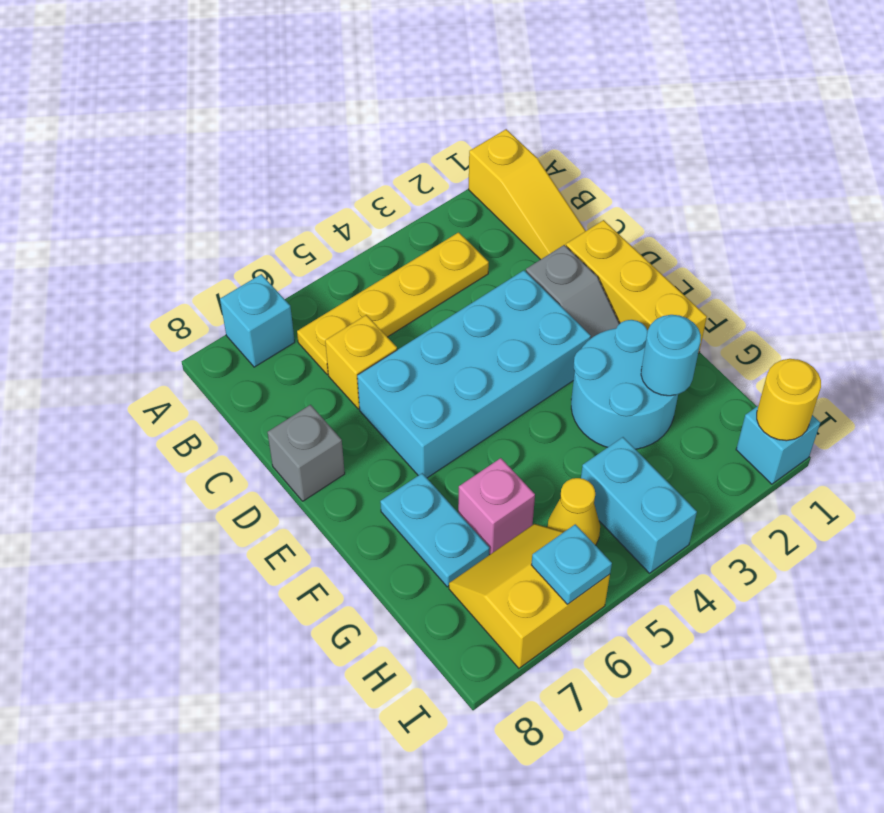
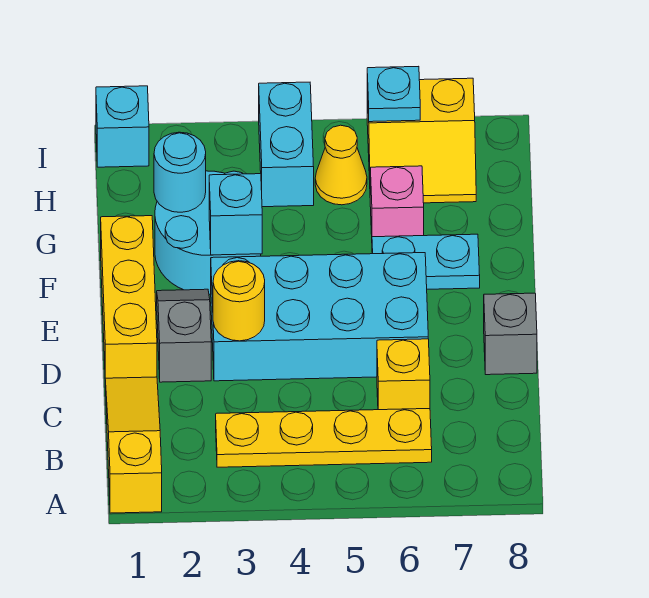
cyan brick A7 level 1 -> cyan brick F3 level 2
cyan plate F7:G7 level 1 -> cyan plate F6:F7 level 1
yellow round brick I1 level 2 -> yellow round brick D3 level 2

